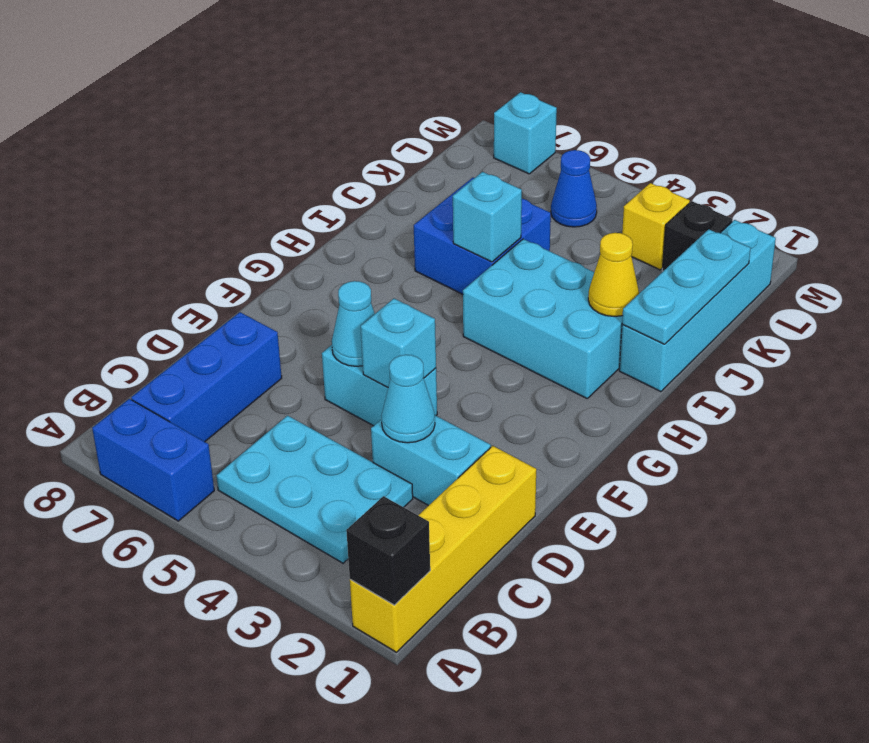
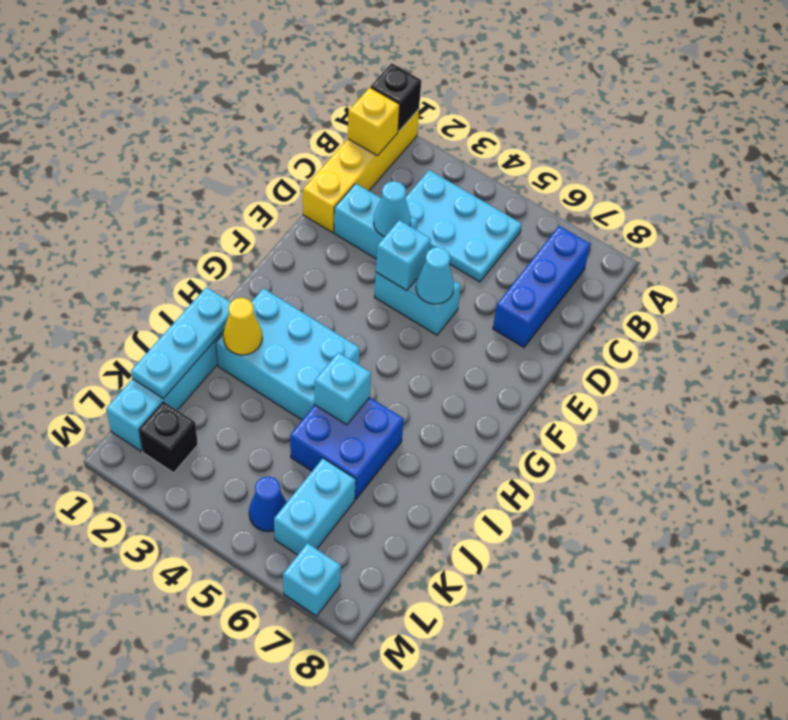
blue brick A6:A7 level 1 -> none
none -> cyan brick K6:L6 level 1
yellow brick L3 level 1 -> yellow brick B1 level 2

